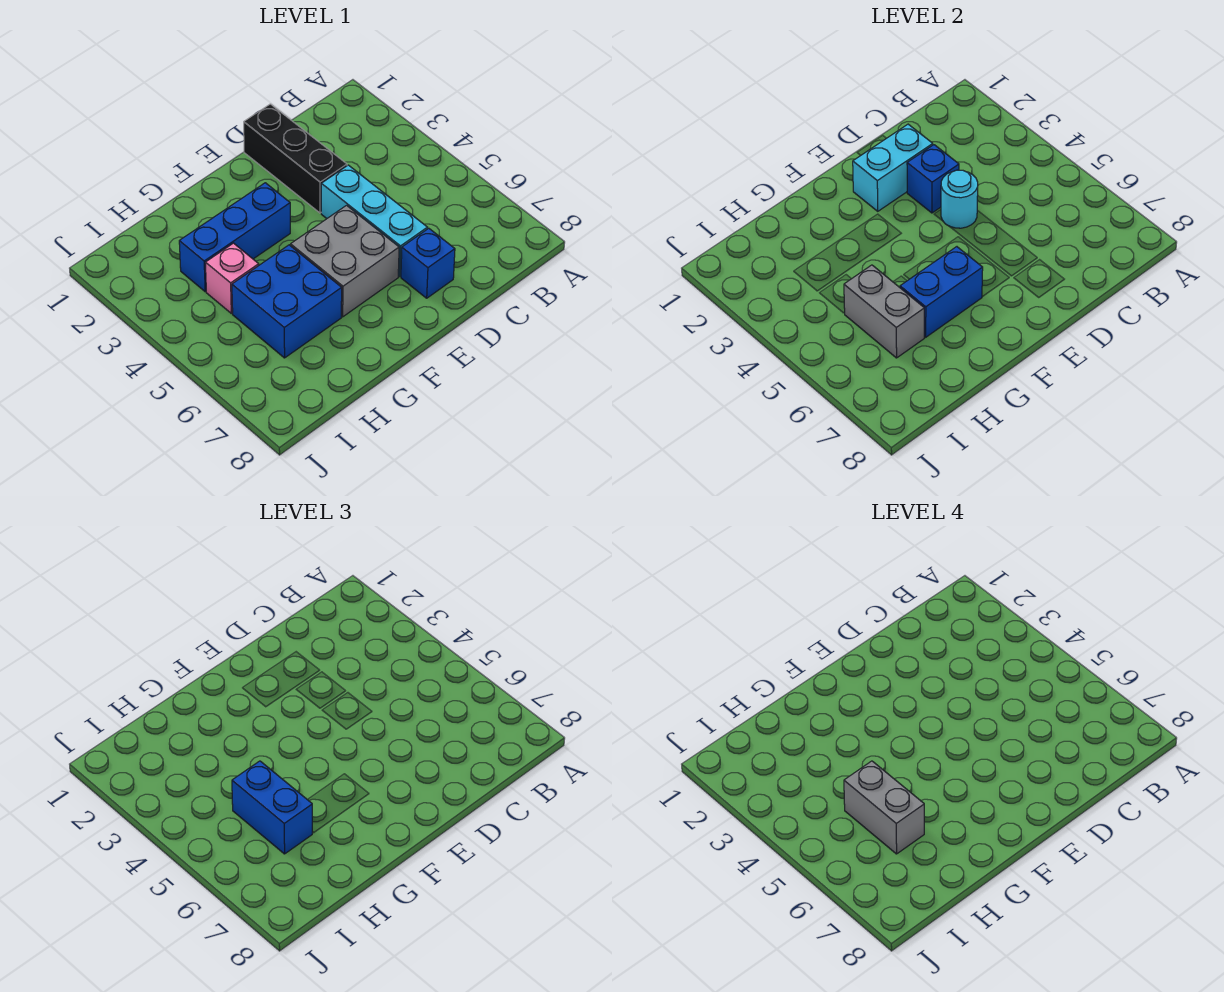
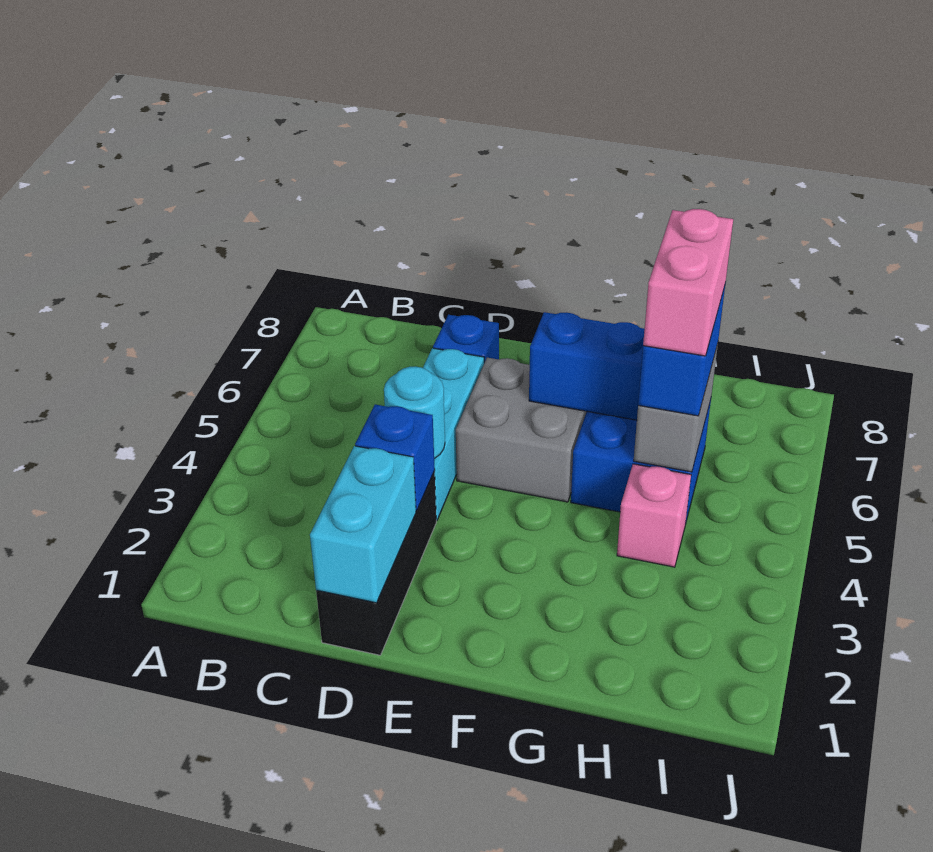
cyan brick D2:E2 level 2 -> cyan brick D1:D2 level 2
blue brick F3:H3 level 1 -> none
grey brick H5:H6 level 4 -> pink brick H5:H6 level 4

